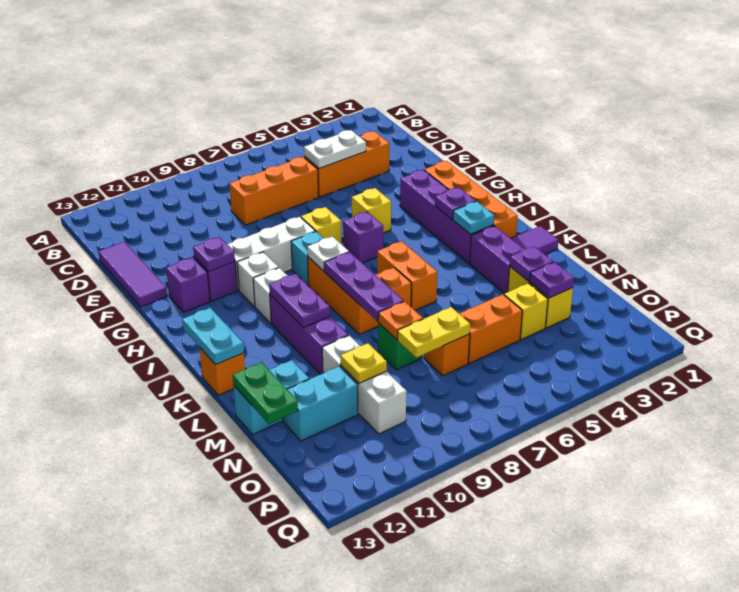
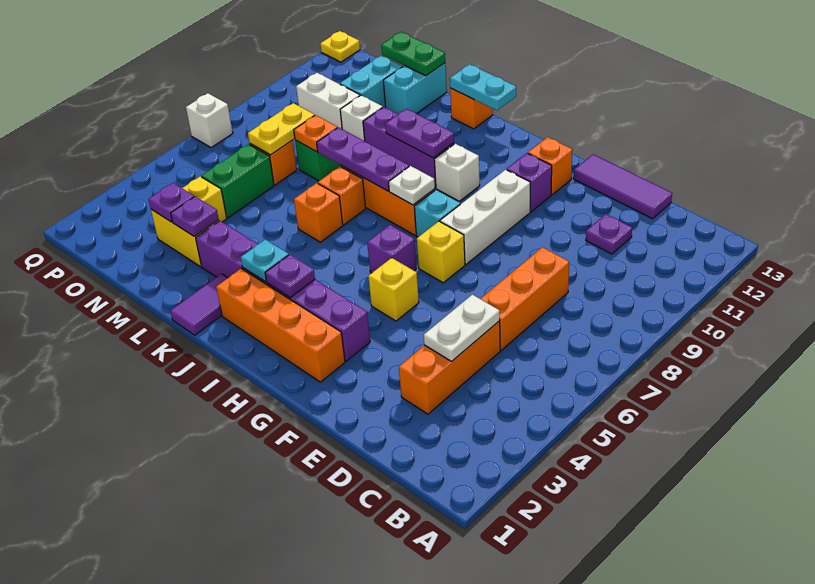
purple plate G11 level 2 -> purple plate D11 level 1
purple brick G12 level 1 -> orange brick G12 level 1
white brick H10 level 1 -> white brick Q7 level 1
orange brick J6:K6 level 1 -> orange brick K6 level 1
orange brick N5:N6 level 1 -> green brick N5:N6 level 1
yellow plate N10 level 2 -> yellow plate Q13 level 1

